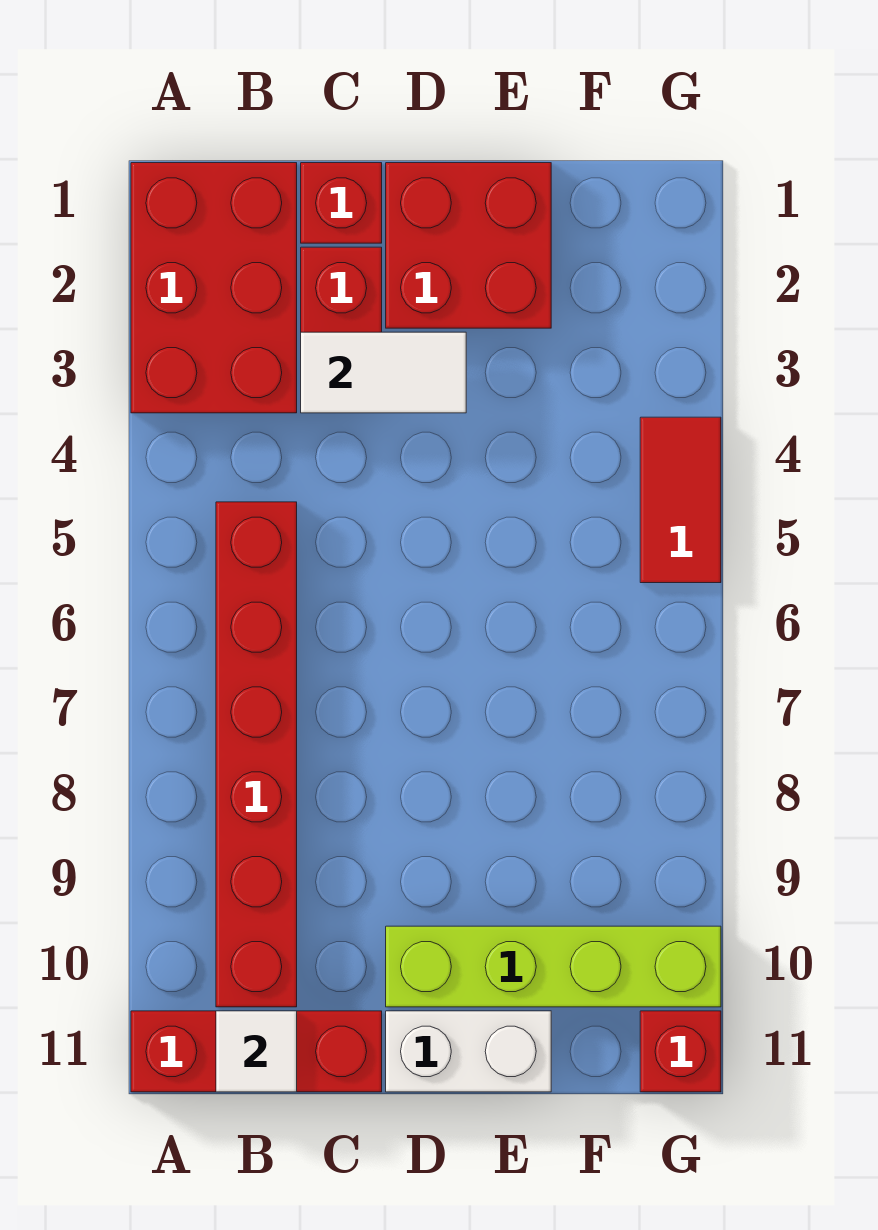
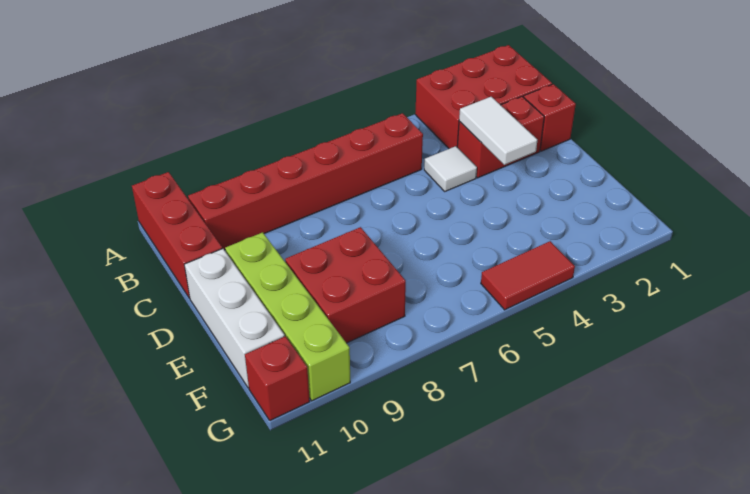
white tile B11 level 2 -> white tile C4 level 1
red brick D1:E2 level 1 -> red brick E8:F9 level 1
white brick D11:E11 level 1 -> white brick D11:F11 level 1

